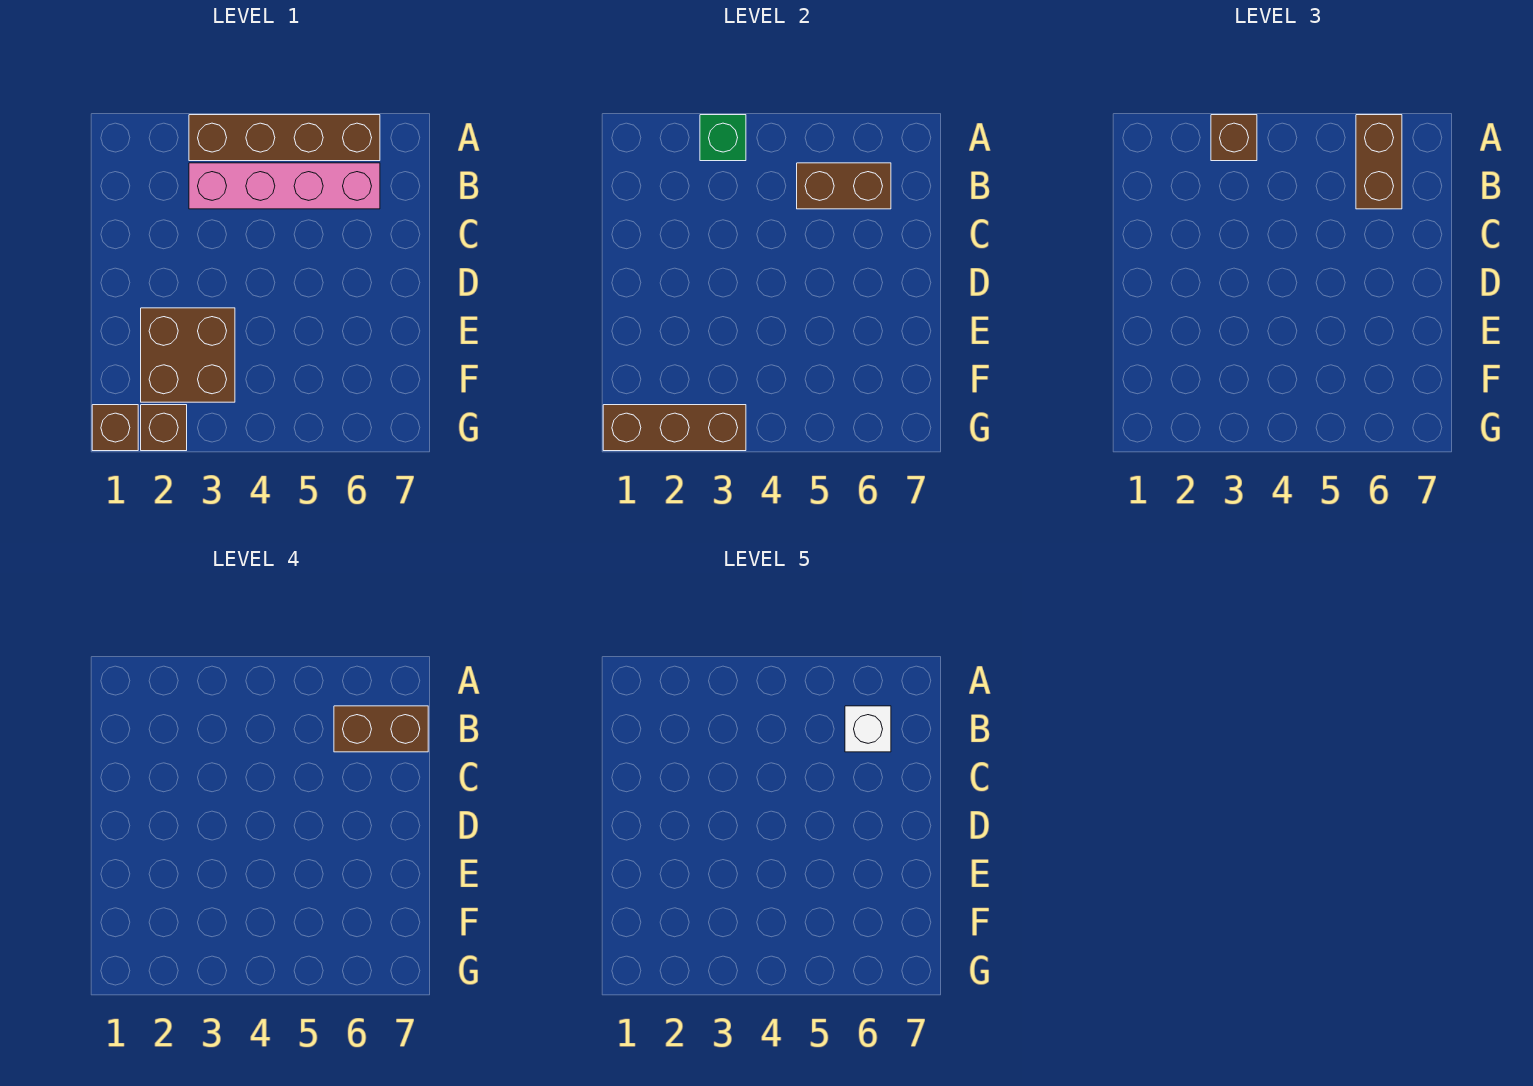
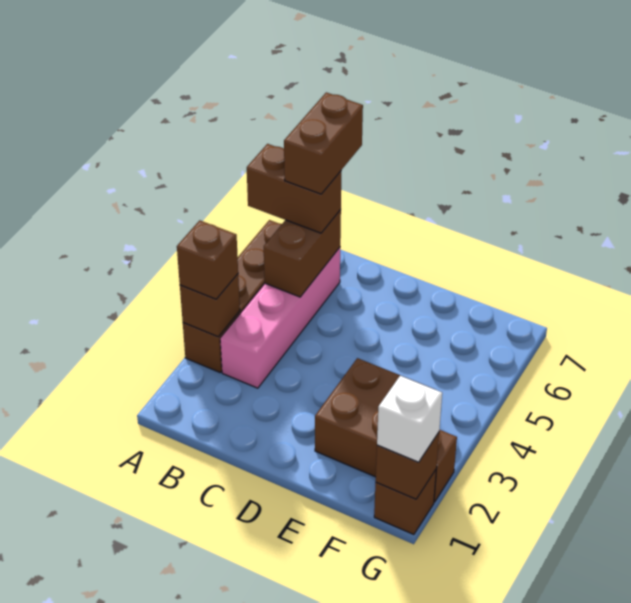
green brick A3 level 2 -> brown brick A3 level 2
white brick B6 level 5 -> white brick G1 level 3
brown brick G1:G3 level 2 -> brown brick G1 level 2

